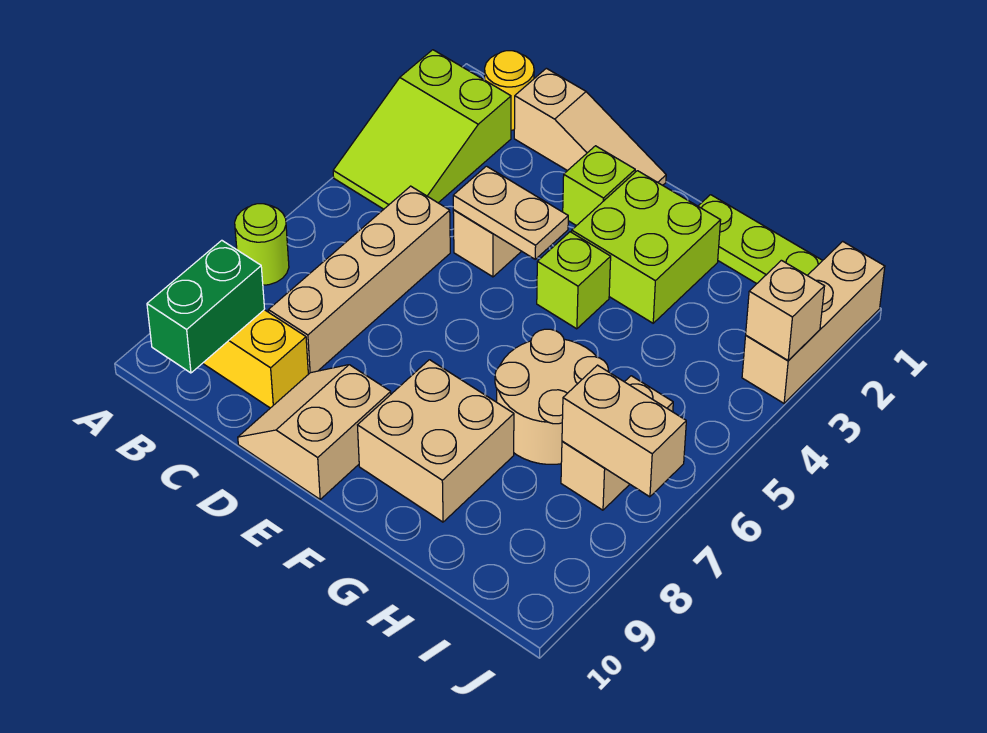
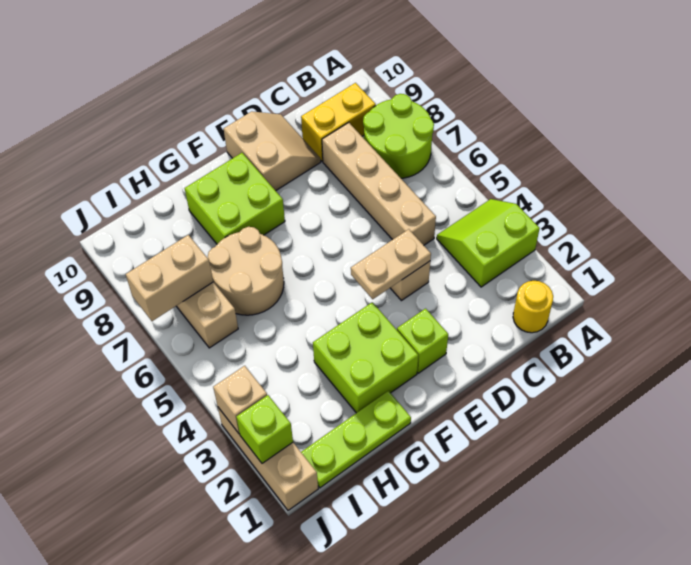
lime slope A2:B4 level 1 top 2 -> lime slope A3:B4 level 1 top 3
lime round brick A7 level 1 -> lime round brick A7:B8 level 1
green brick B9:B10 level 2 -> none
tan slope C1:E1 level 1 top C -> none
lime brick F4 level 1 -> lime brick J2 level 2
tan brick F8:G9 level 1 -> lime brick F8:G9 level 1

